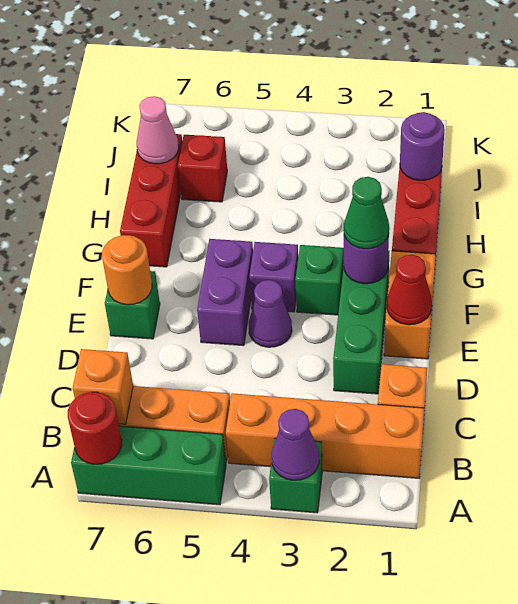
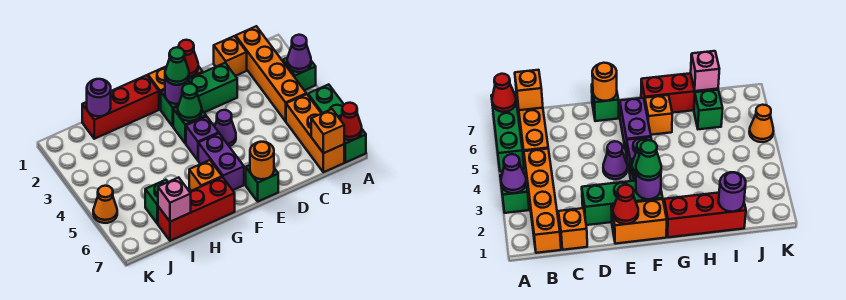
red round brick A7 level 2 -> red cone A7 level 2
purple brick E5:F5 level 1 -> purple brick F5:F6 level 1
none -> green cone F3 level 2
none -> orange brick G6 level 1
red brick I6 level 1 -> green brick I6 level 1
pink cone I7 level 2 -> pink brick I7 level 2
none -> orange cone K5 level 1

